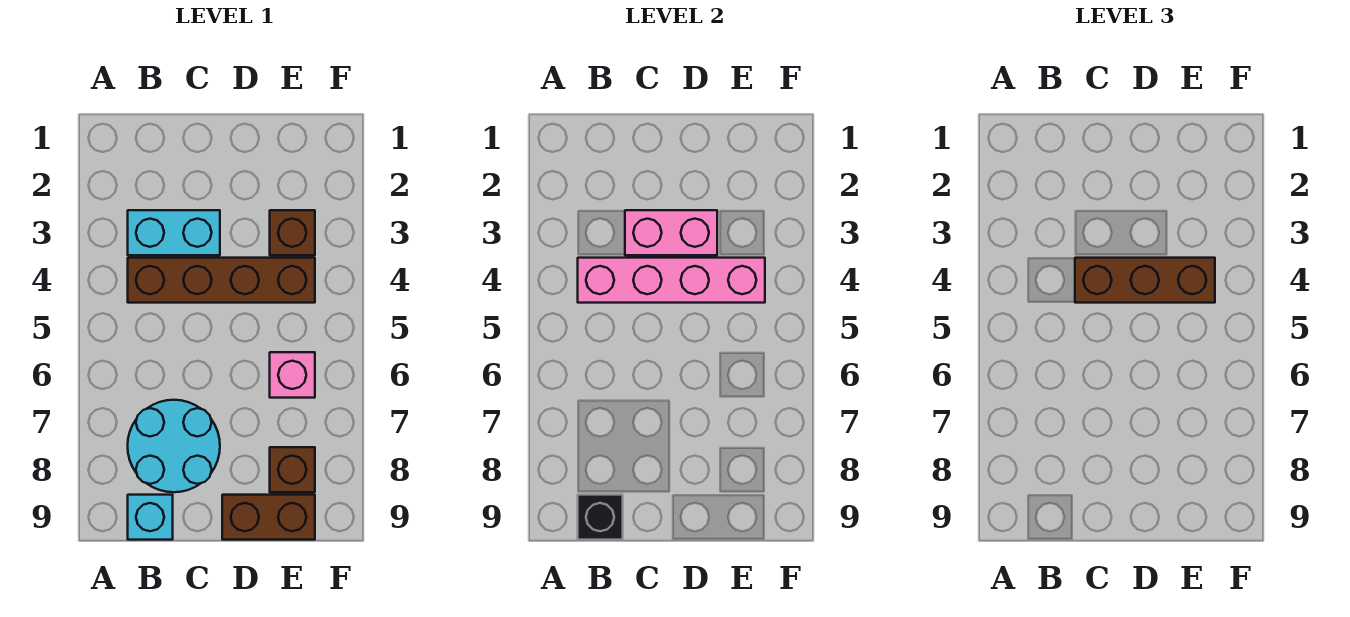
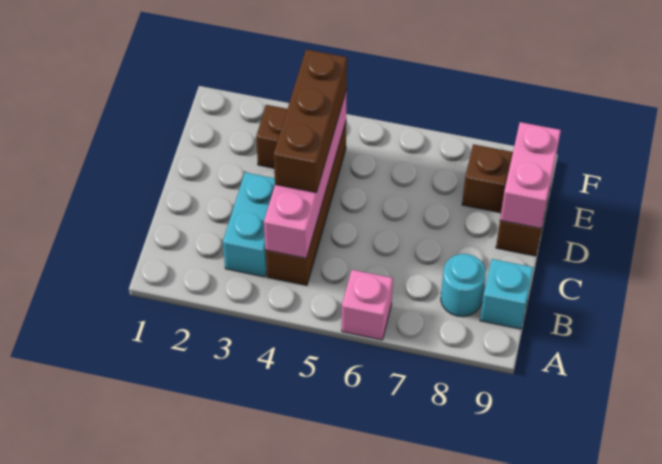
cyan round brick B7:C8 level 1 -> cyan round brick B8 level 1
black brick B9 level 2 -> none
pink brick C3:D3 level 2 -> pink brick D9:E9 level 2
pink brick E6 level 1 -> pink brick A6 level 1

